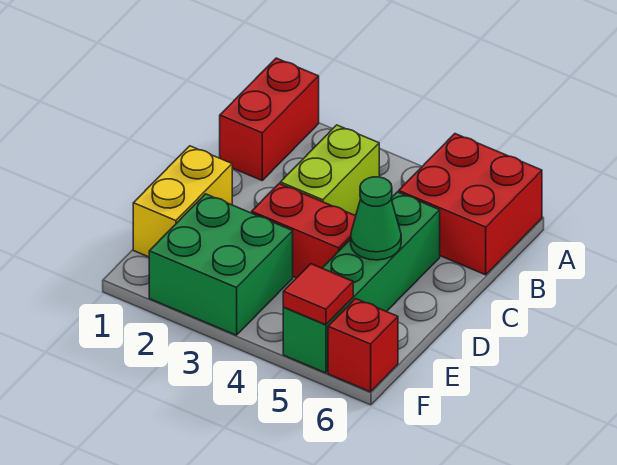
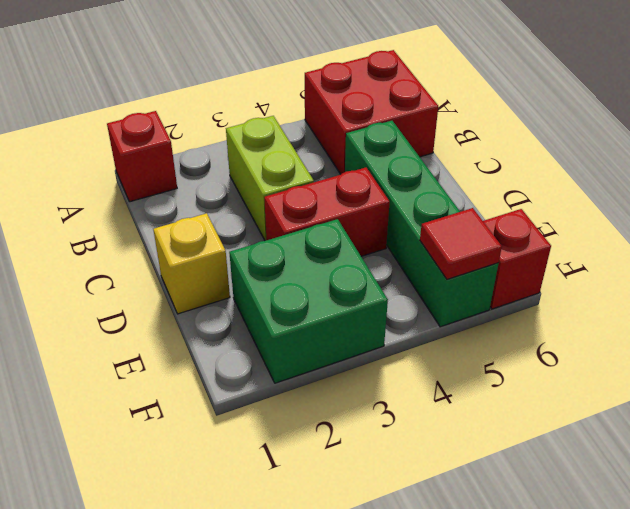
red brick A1:B1 level 1 -> red brick A1 level 1
yellow brick D1:E1 level 1 -> yellow brick D1 level 1
green cone D5 level 2 -> none

